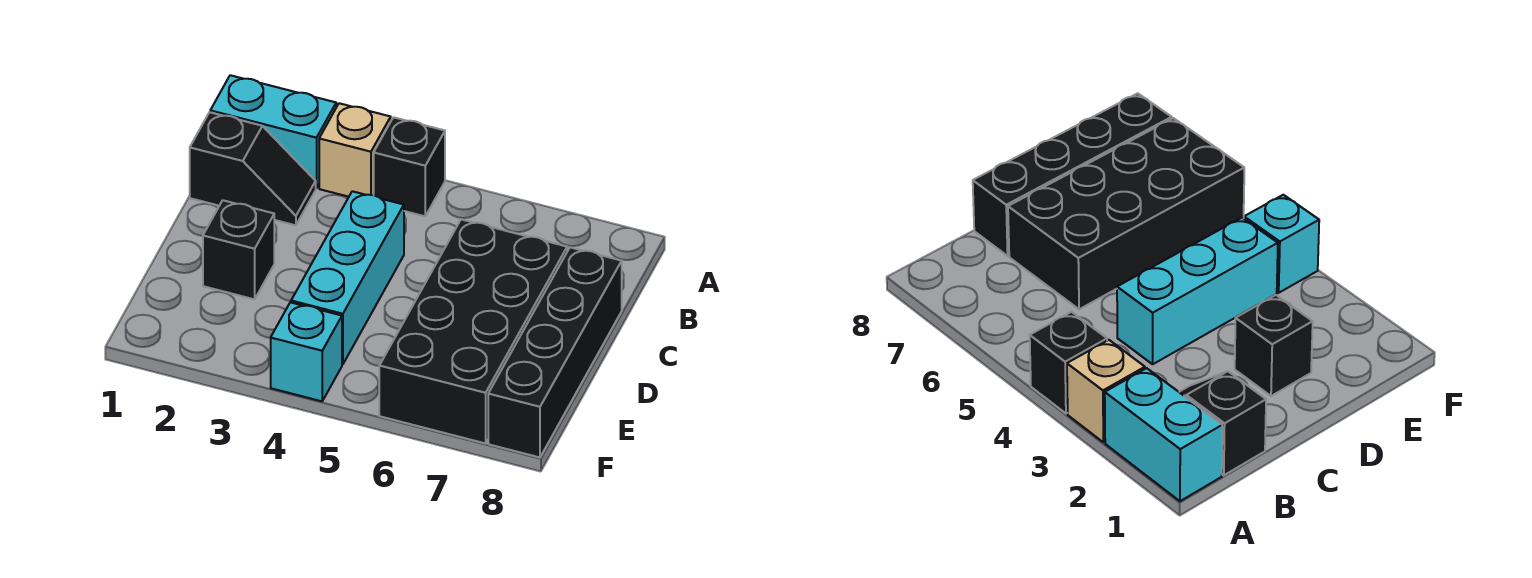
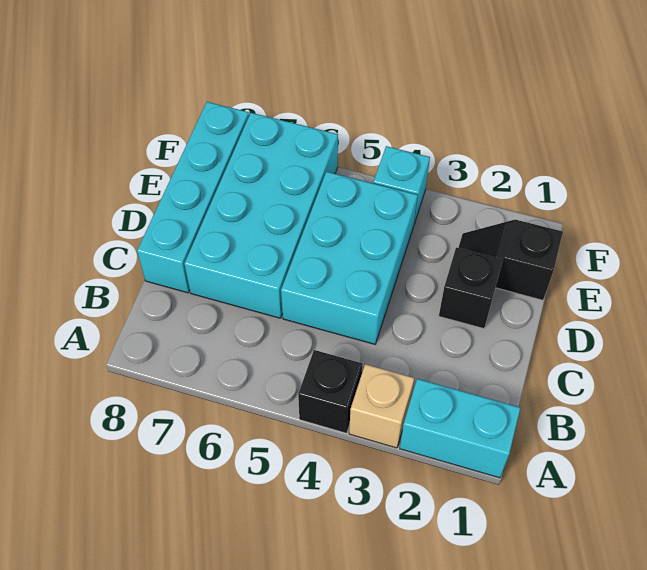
black slope B1:B2 level 1 top 1 -> black slope E1:E2 level 1 top 1
cyan brick C4:E4 level 1 -> cyan brick C4:E5 level 1
black brick C6:F7 level 1 -> cyan brick C6:F7 level 1
black brick C8:F8 level 1 -> cyan brick C8:F8 level 1

